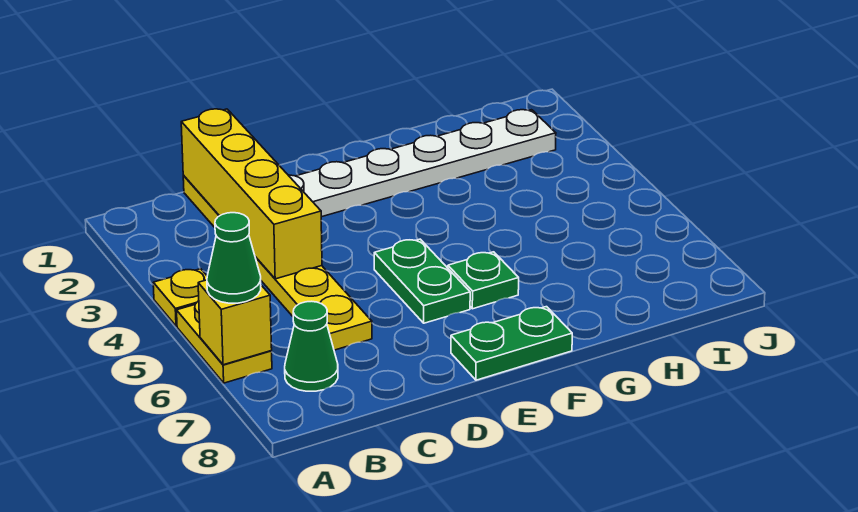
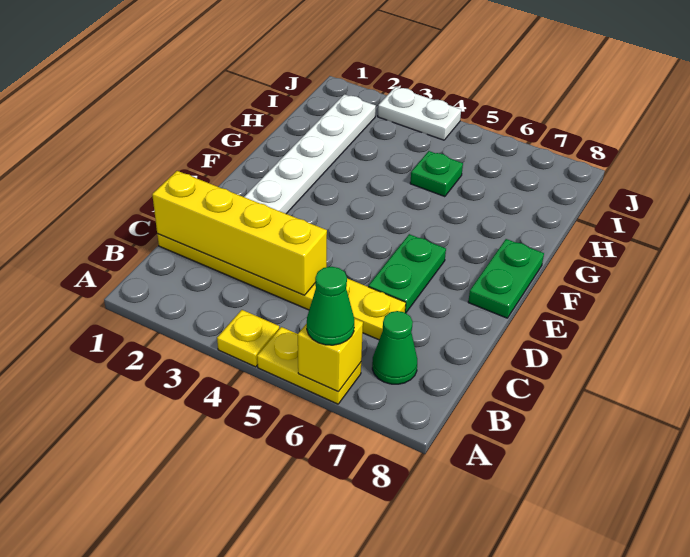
green plate E5:E6 level 1 -> green plate D6:E6 level 1
green plate F6 level 1 -> green plate H5 level 1
none -> white plate J3:J4 level 1

